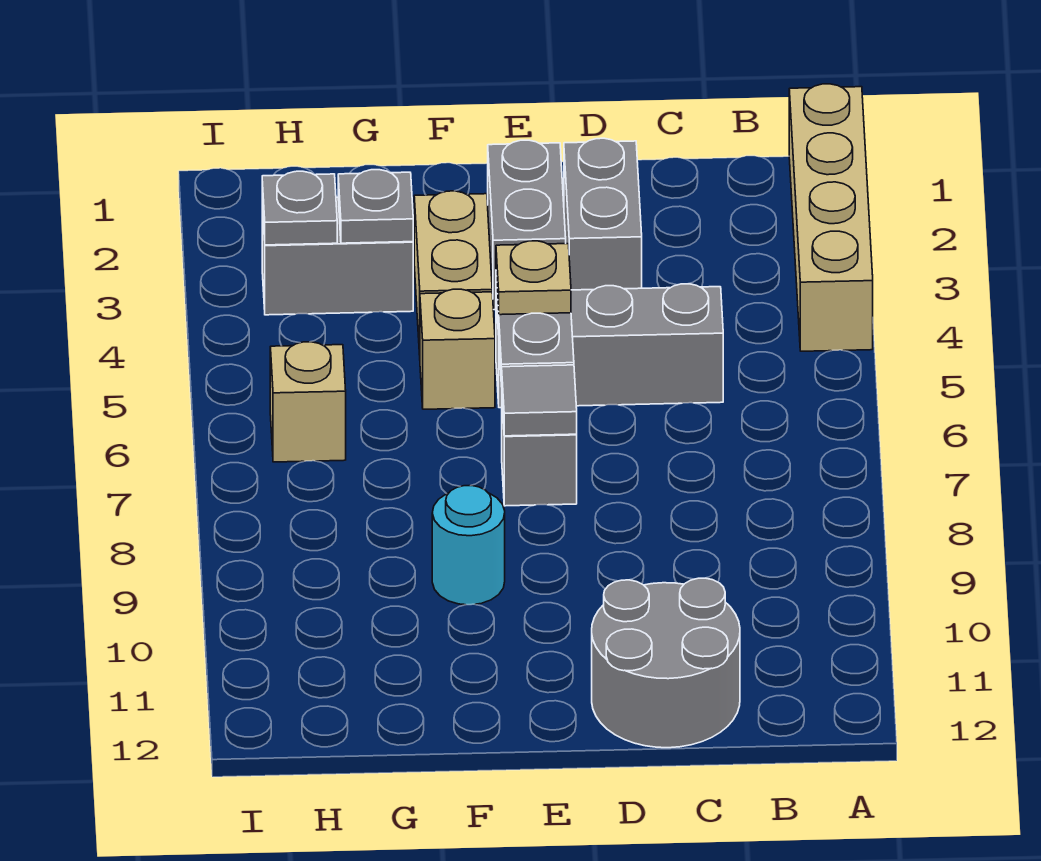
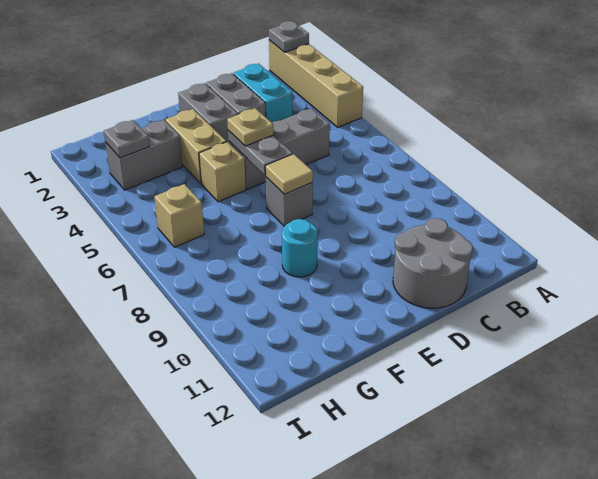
none -> cyan brick C2:C3 level 1
grey tile E7 level 2 -> tan tile E7 level 2
grey plate G3 level 2 -> grey plate A1 level 2

